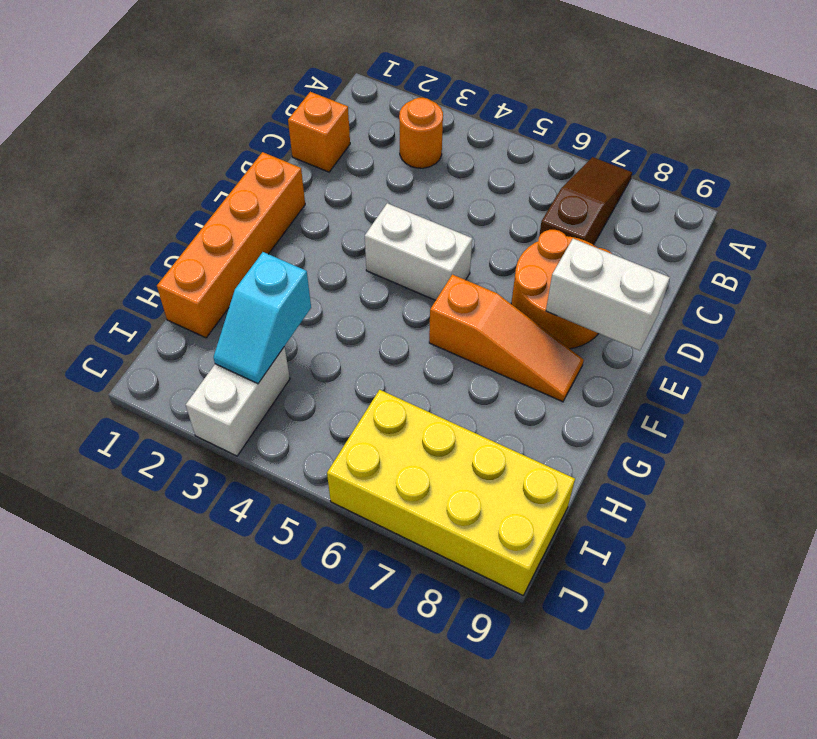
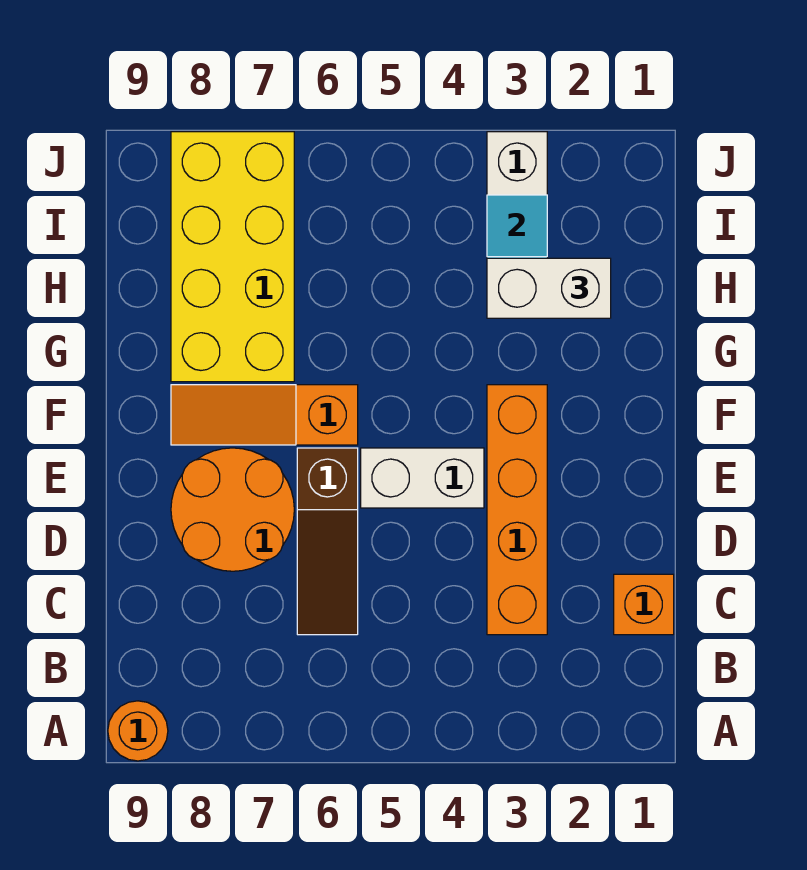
brown slope A7:C7 level 1 top C -> brown slope C6:E6 level 1 top E
orange round brick B3 level 1 -> orange round brick A9 level 1
orange brick E1:H1 level 1 -> orange brick C3:F3 level 1
white brick E8:E9 level 2 -> white brick H2:H3 level 3
yellow brick I6:J9 level 1 -> yellow brick G7:J8 level 1

